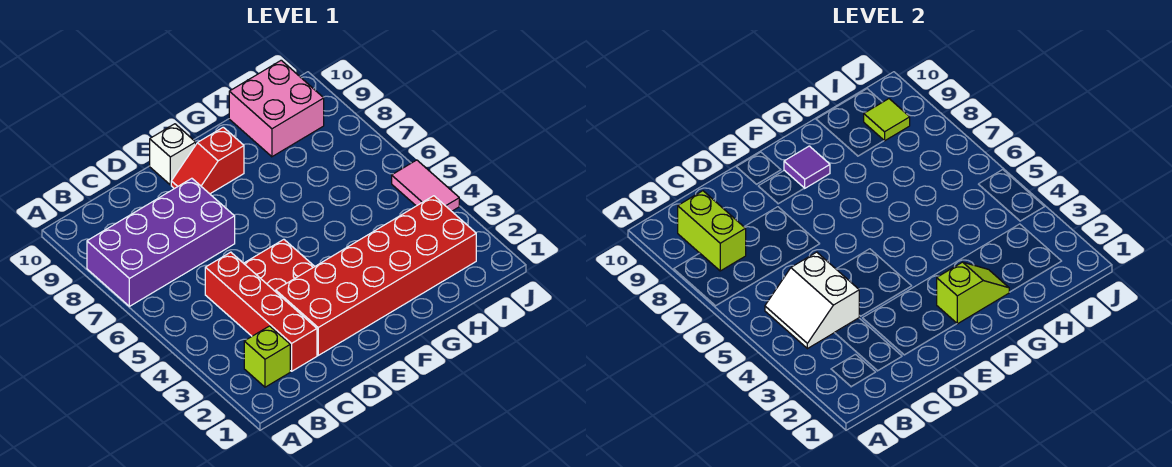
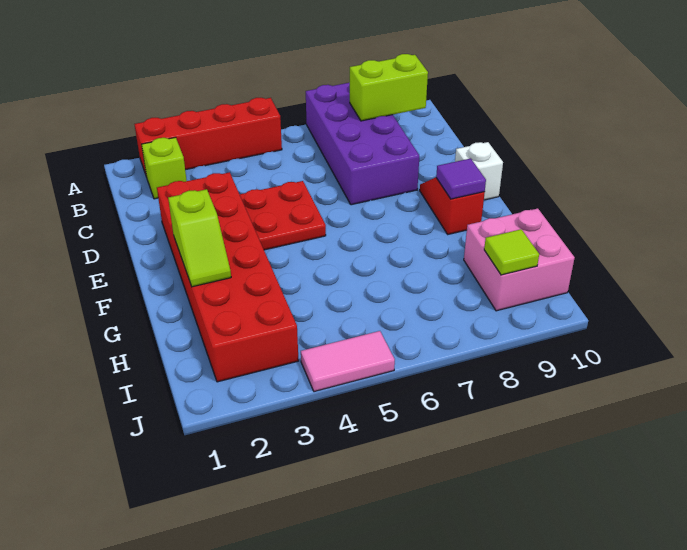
white slope B4:C5 level 2 top C -> none
red brick C2:C5 level 1 -> red brick A2:A5 level 1

